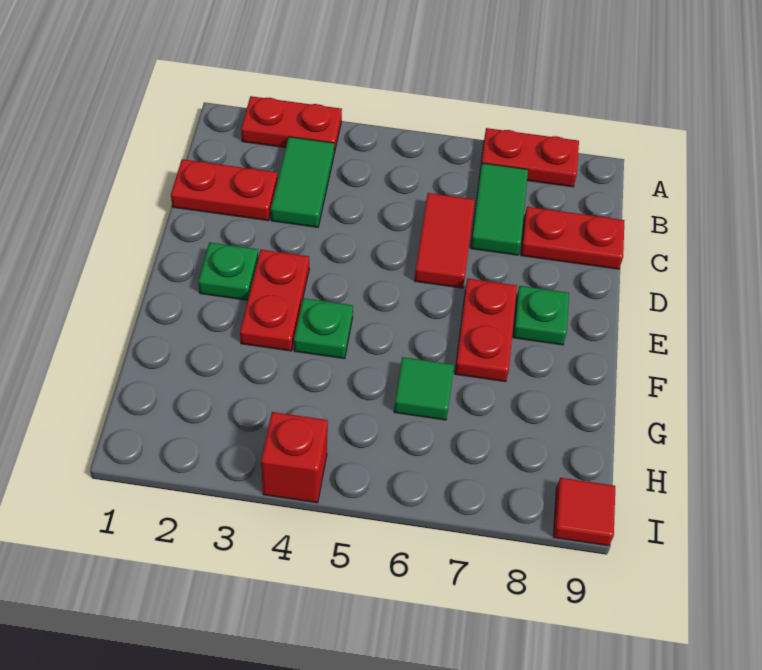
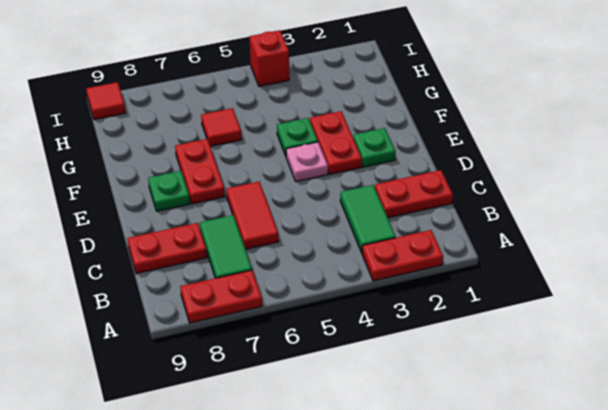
none -> pink plate E4 level 1
green tile G6 level 1 -> red tile G6 level 1

